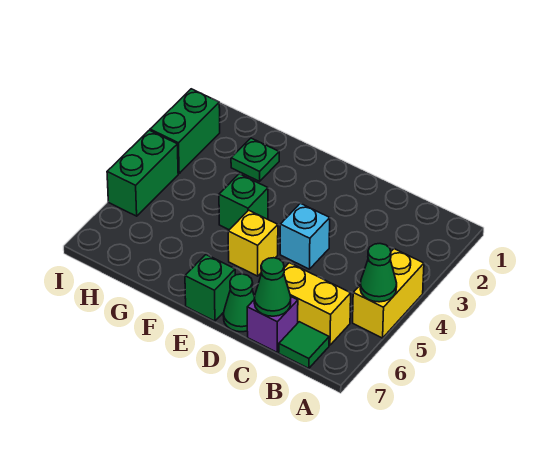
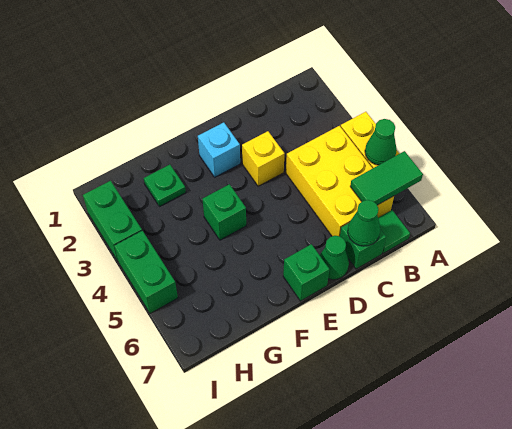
none -> green tile A6:B6 level 2
yellow brick B6:C6 level 1 -> yellow brick B4:C6 level 1
purple brick C7 level 1 -> green brick C7 level 1
cyan brick D4 level 1 -> cyan brick E2 level 1
yellow brick E5 level 1 -> yellow brick D3 level 1

